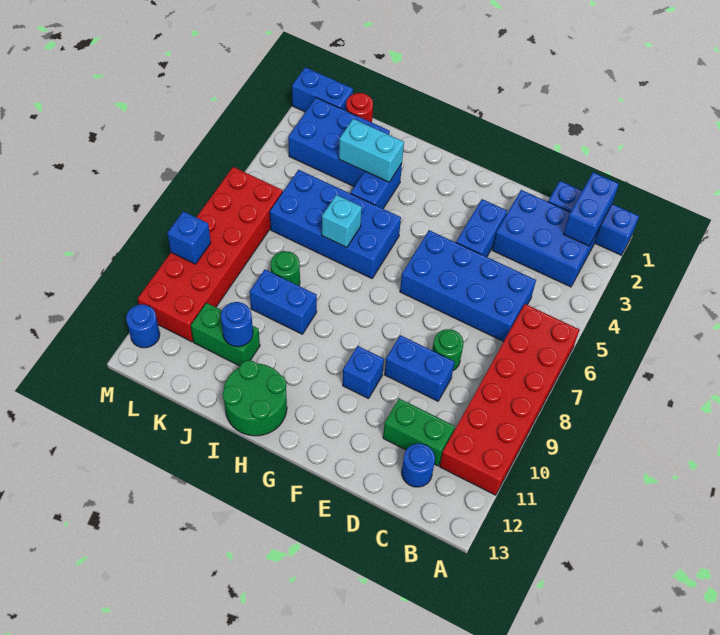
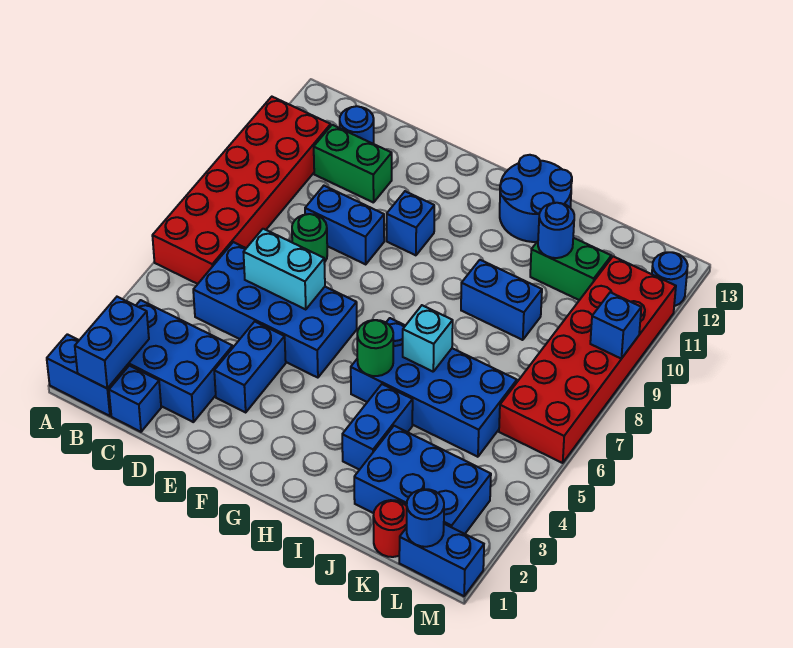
green round brick H12:I13 level 1 -> blue round brick H12:I13 level 1
cyan brick I3:J3 level 2 -> cyan brick D6:E6 level 2
green round brick J8 level 1 -> green round brick H5 level 2
none -> blue round brick L1 level 2

